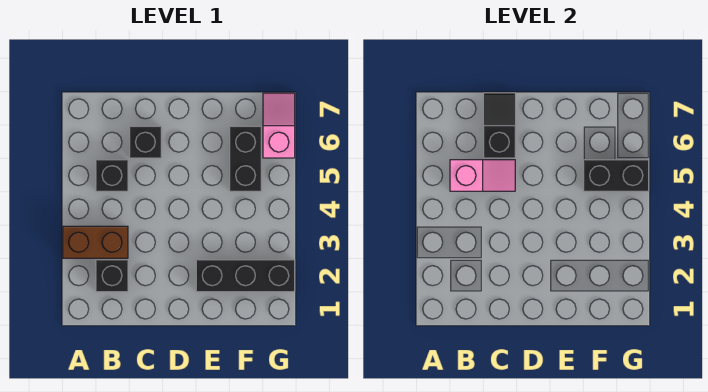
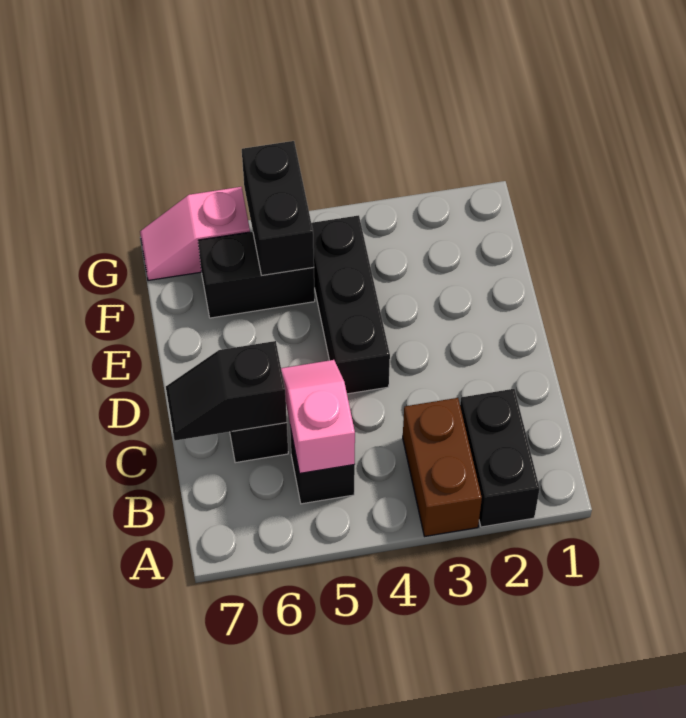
black brick B2 level 1 -> black brick A2:B2 level 1
black brick E2:G2 level 1 -> black brick D4:F4 level 1

